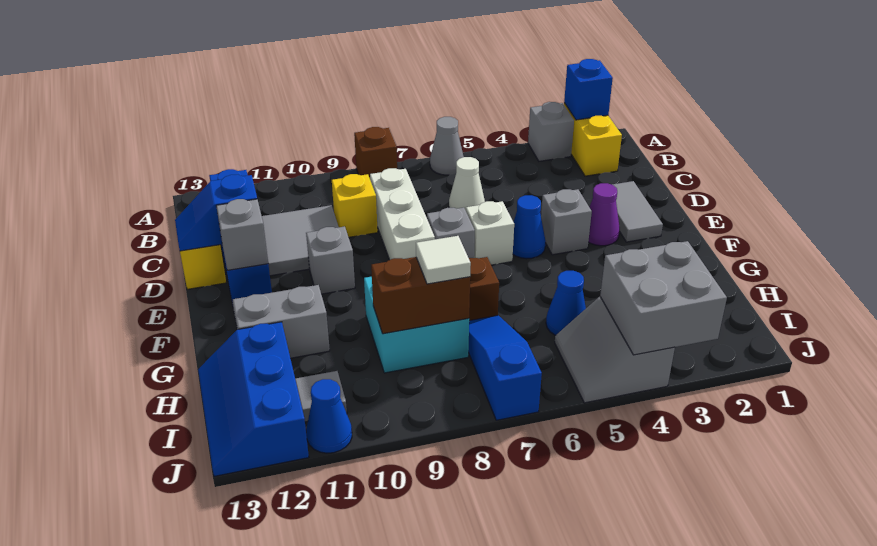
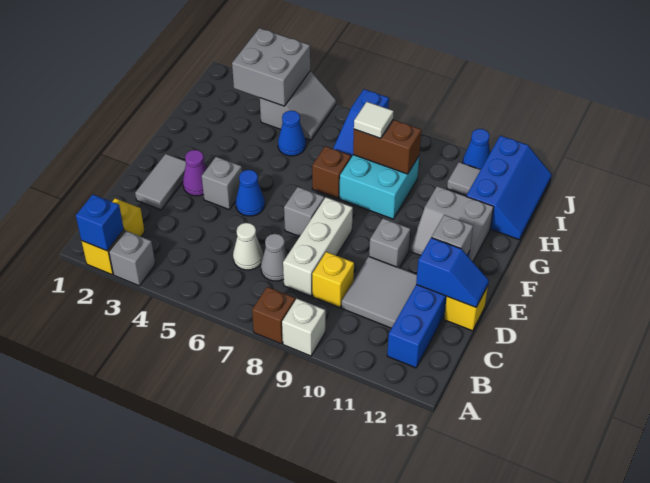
grey cone A6 level 1 -> grey cone C7 level 1
white brick E6 level 1 -> white brick A9 level 1

